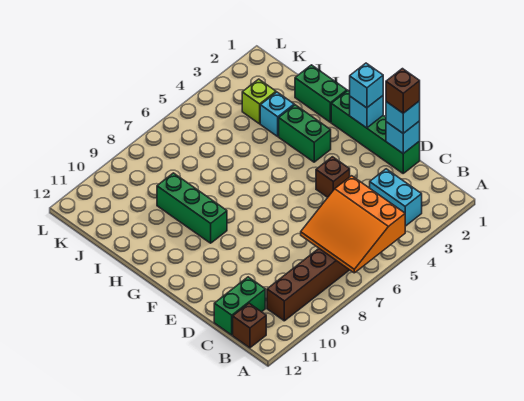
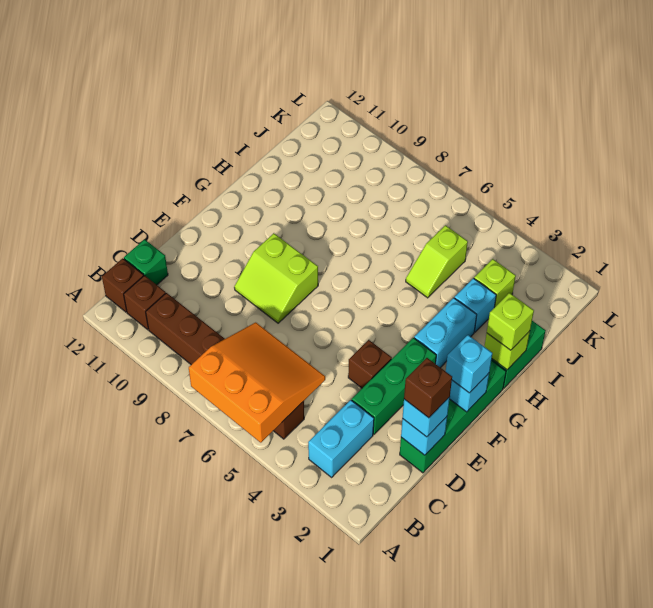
orange slope A5:C7 level 2 top 5 -> orange slope A5:C7 level 2 top A
none -> brown brick B11 level 1
green brick C11:C12 level 1 -> green brick C12 level 1
none -> lime slope E8:F9 level 1 top F
green brick G3:H3 level 1 -> cyan brick G3:H3 level 1
green brick G9:I9 level 1 -> green brick D3:F3 level 1
none -> lime brick H1 level 2
none -> lime brick H1 level 3
none -> lime slope I5:J5 level 1 top J

